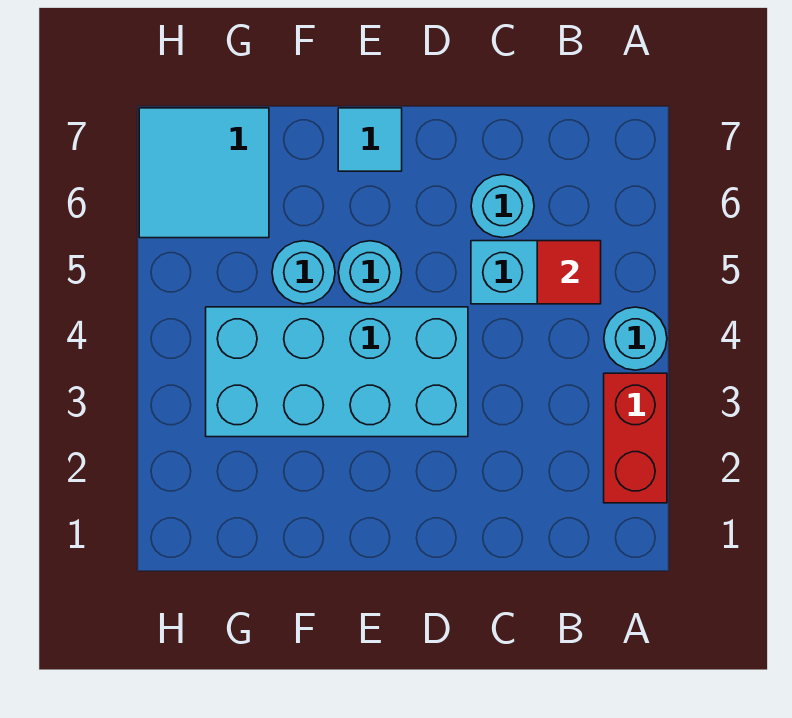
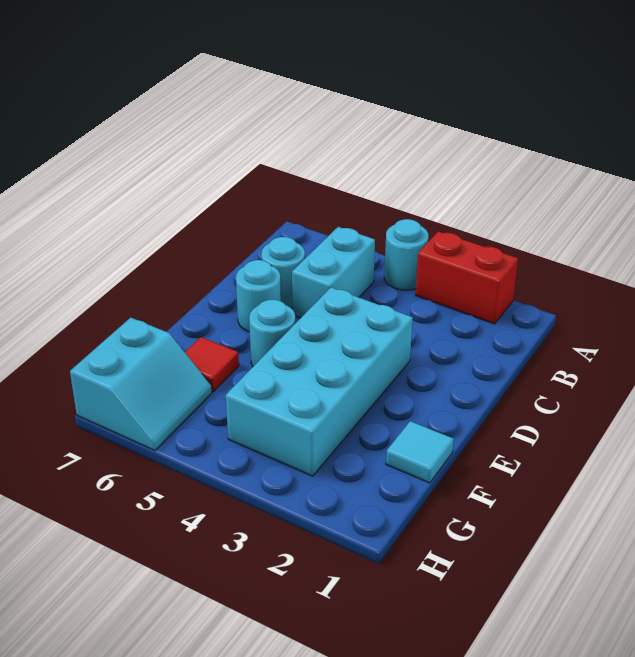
red tile B5 level 2 -> red tile F6 level 1
cyan tile E7 level 1 -> cyan tile F1 level 1
cyan round brick F5 level 1 -> cyan round brick D6 level 1
cyan tile G6:H7 level 1 -> cyan slope G6:H7 level 1 top 7

